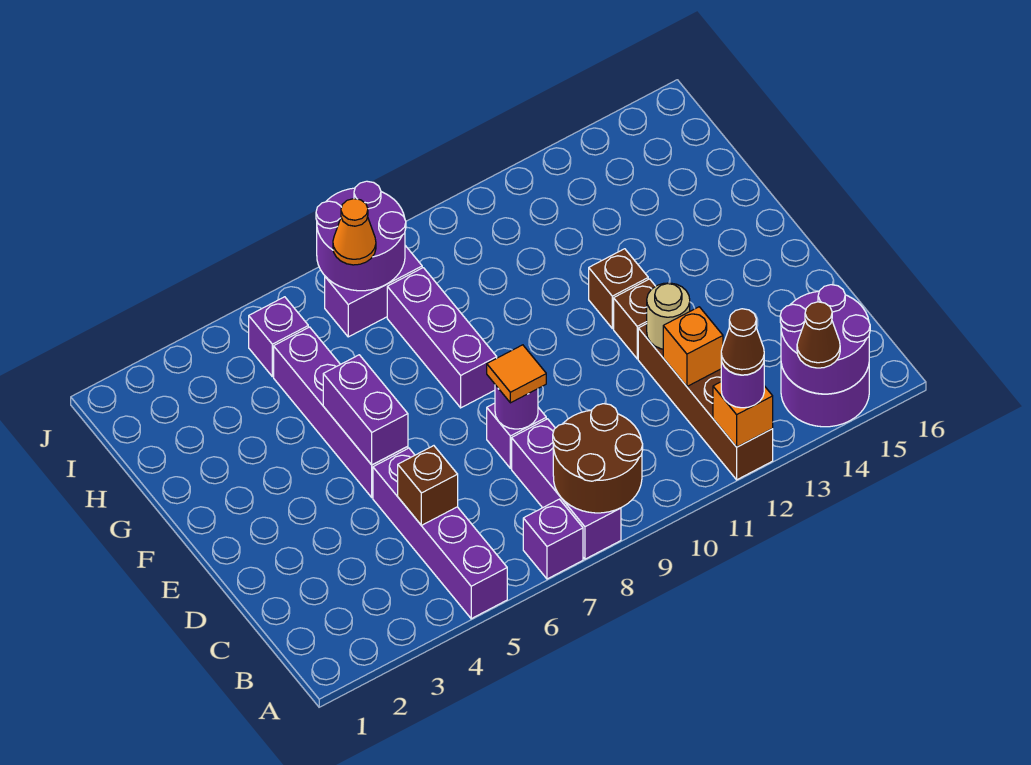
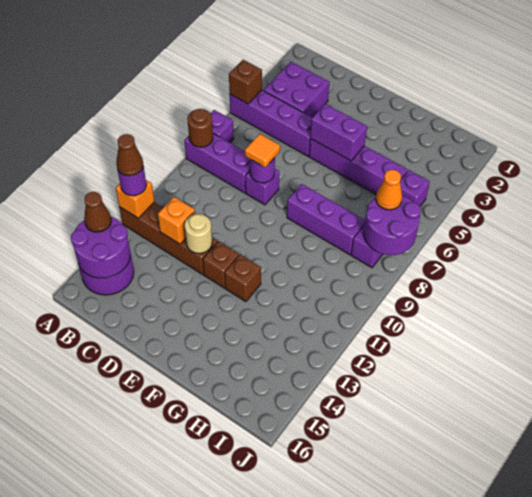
brown round brick A8:B9 level 2 -> brown round brick A8 level 2
none -> purple brick B3:C4 level 1
brown brick C5 level 2 -> brown brick A5 level 2

